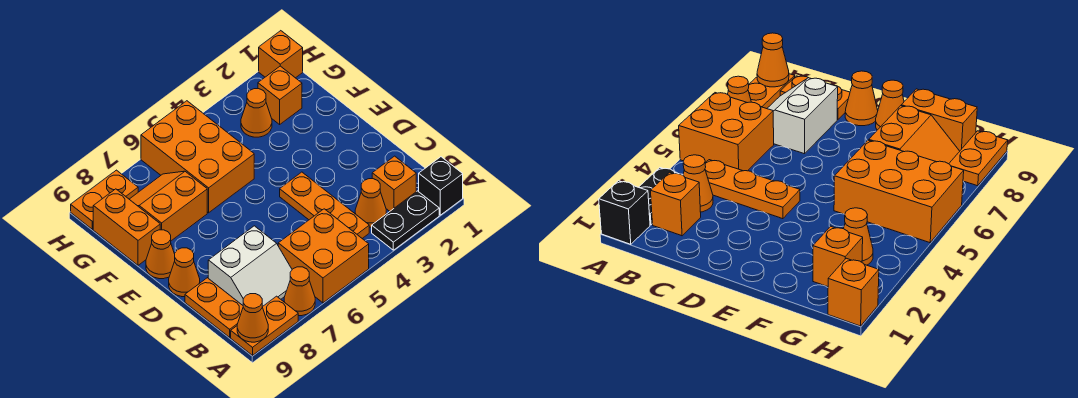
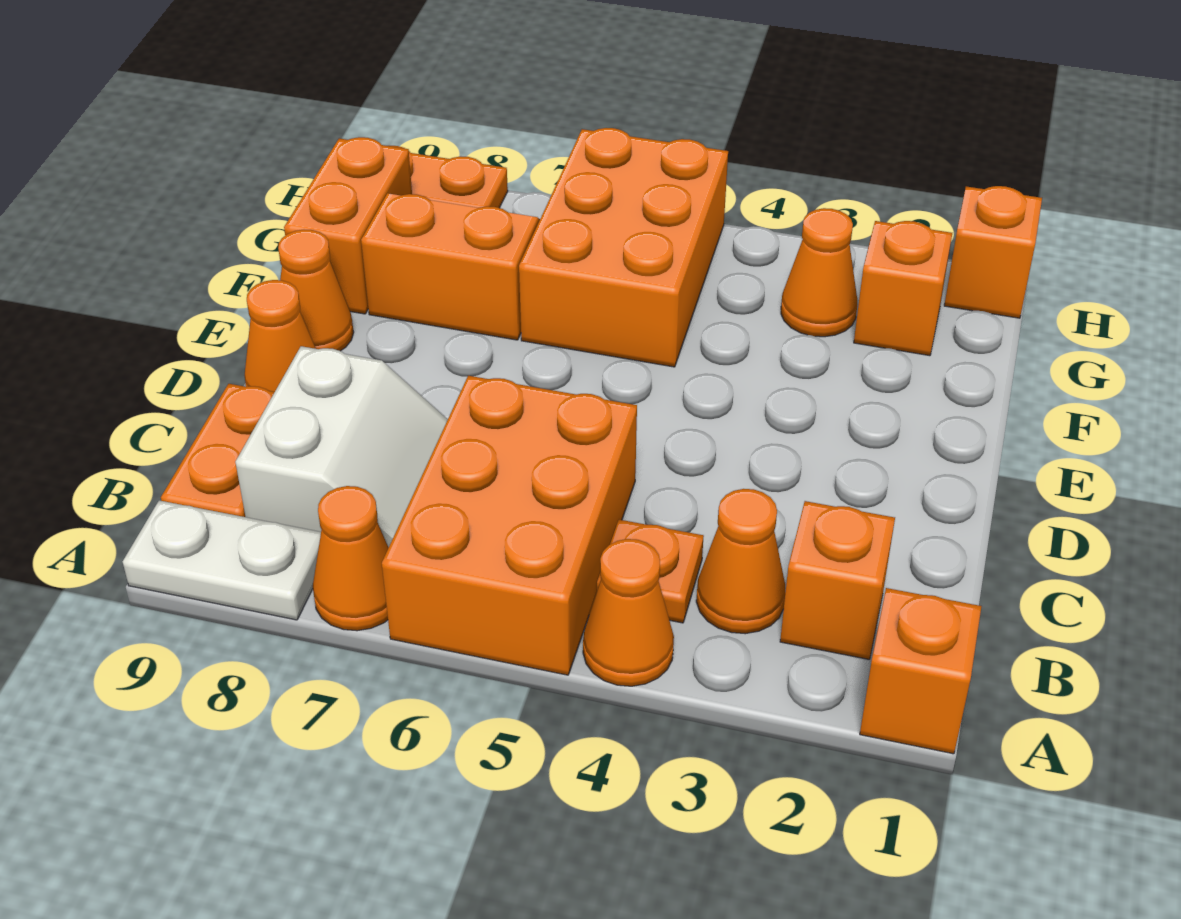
black brick A1 level 1 -> orange brick A1 level 1
black plate A2:A3 level 1 -> none
orange brick A5:B6 level 1 -> orange brick A5:C6 level 1
orange plate A8:A9 level 1 -> white plate A8:A9 level 1
orange cone A9 level 2 -> orange cone A4 level 1
orange plate B4:D4 level 1 -> orange plate B4 level 1
white slope B7:C8 level 1 top C -> white slope B7:C8 level 1 top 8

